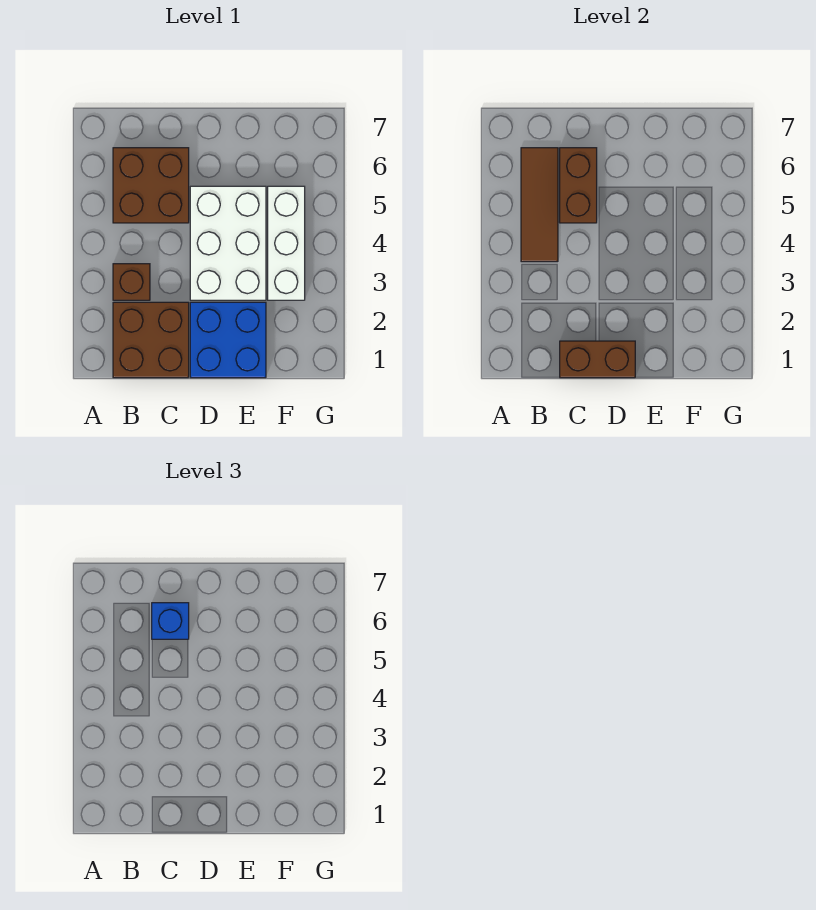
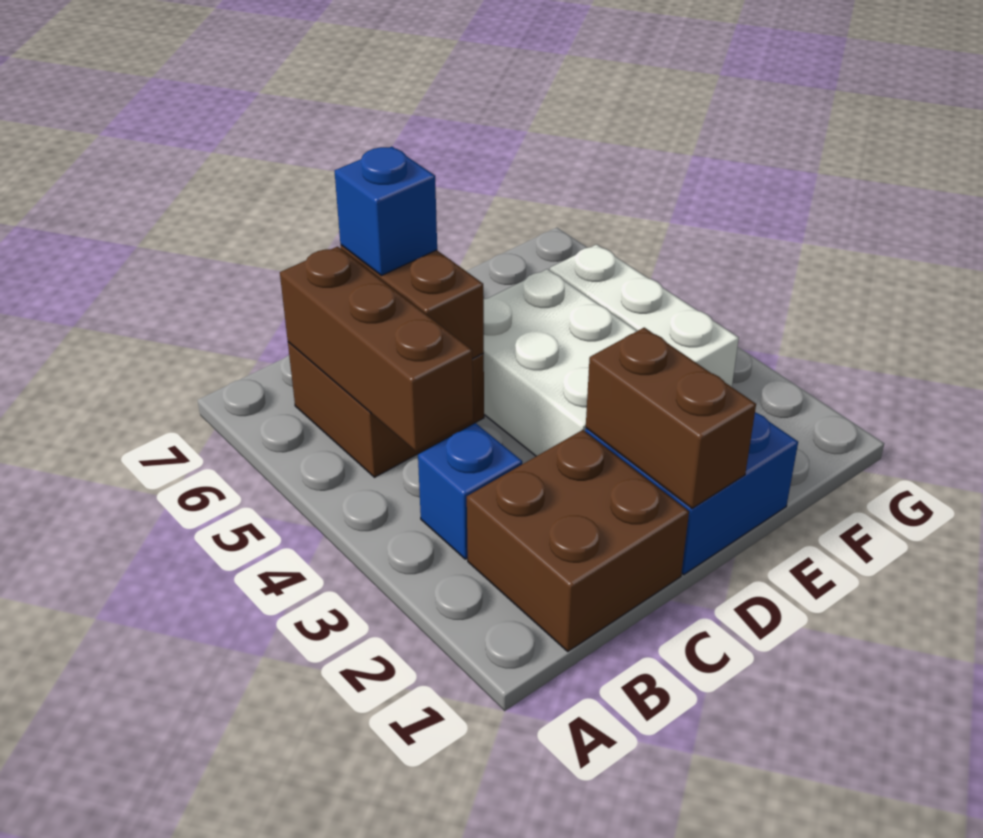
brown brick B3 level 1 -> blue brick B3 level 1
brown tile B4:B6 level 2 -> brown brick B4:B6 level 2
brown brick C1:D1 level 2 -> brown brick D1:D2 level 2

